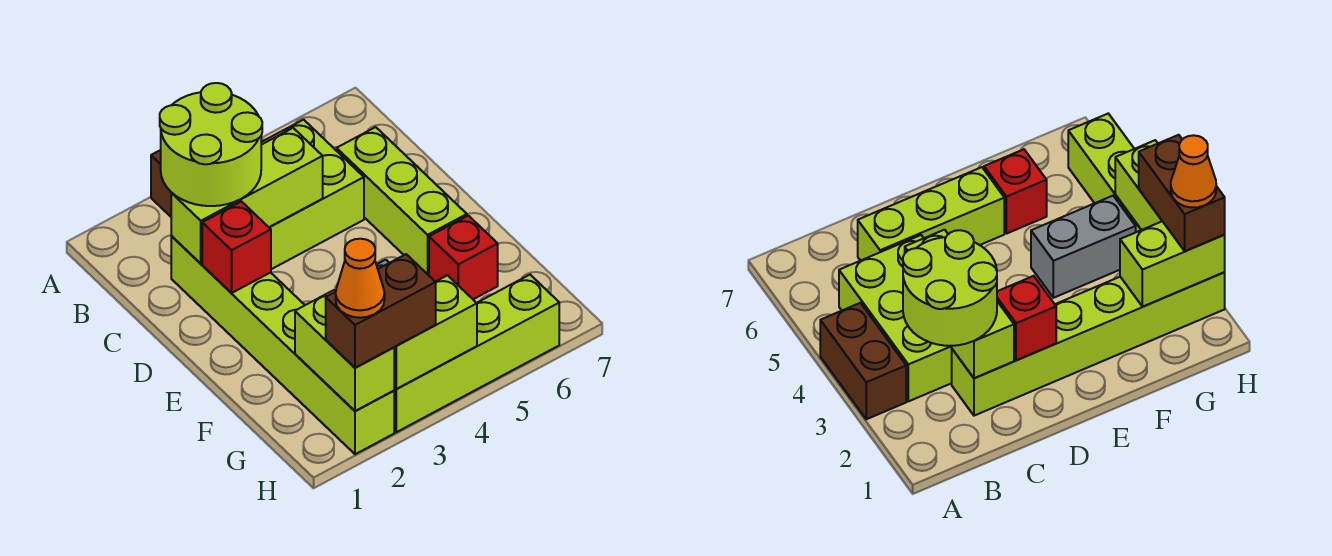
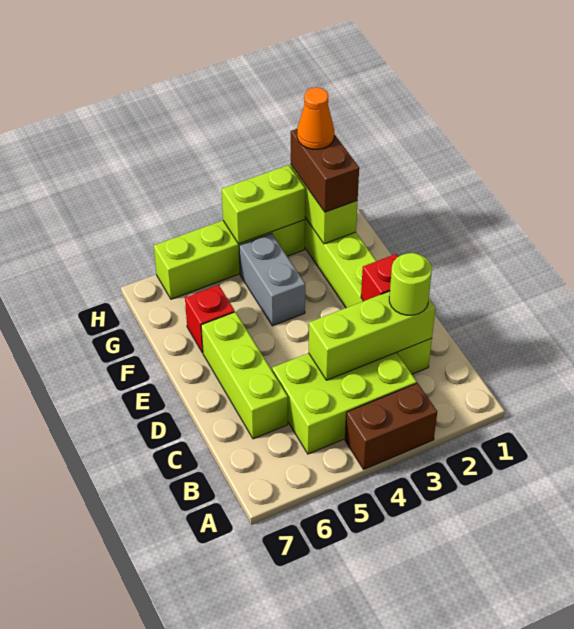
lime round brick B2:C3 level 3 -> lime round brick C2 level 3
brown brick H2:H3 level 3 -> brown brick G2:H2 level 3

